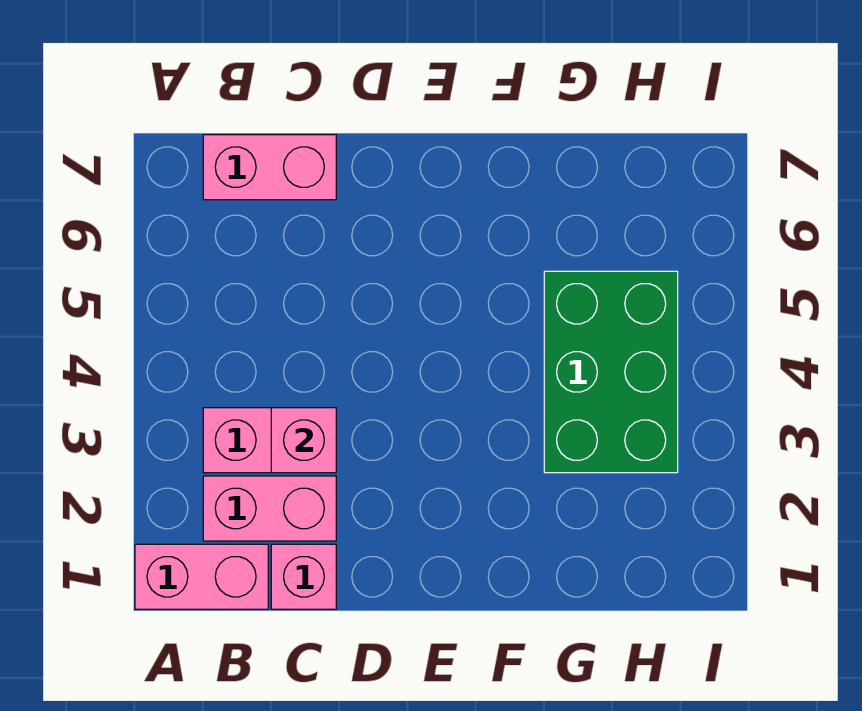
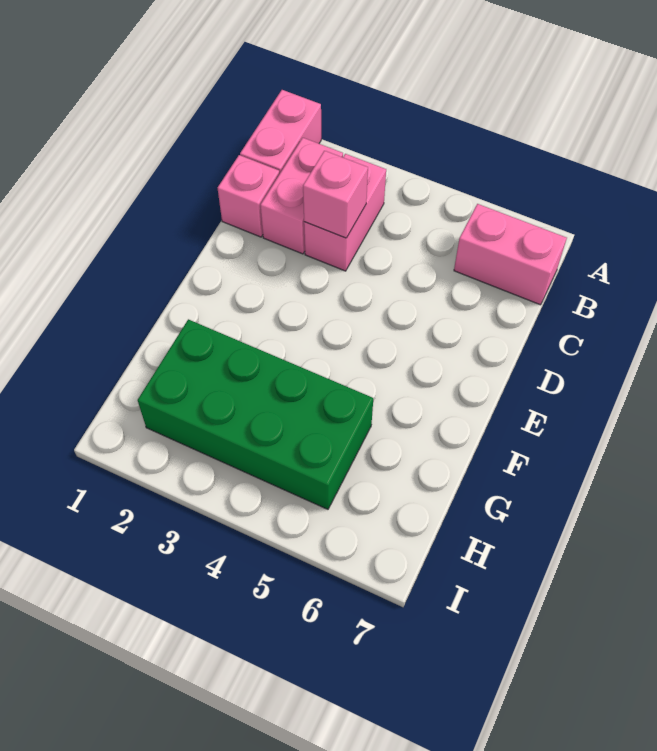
pink brick B7:C7 level 1 -> pink brick B6:B7 level 1
green brick G3:H5 level 1 -> green brick G2:H5 level 1

